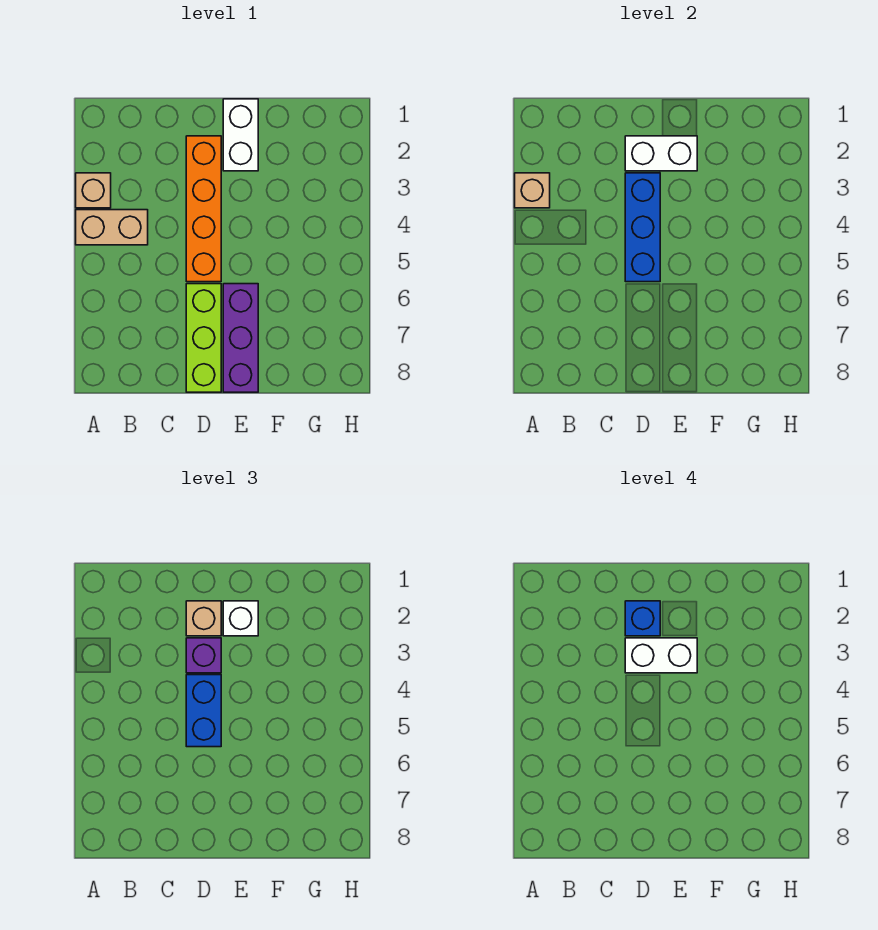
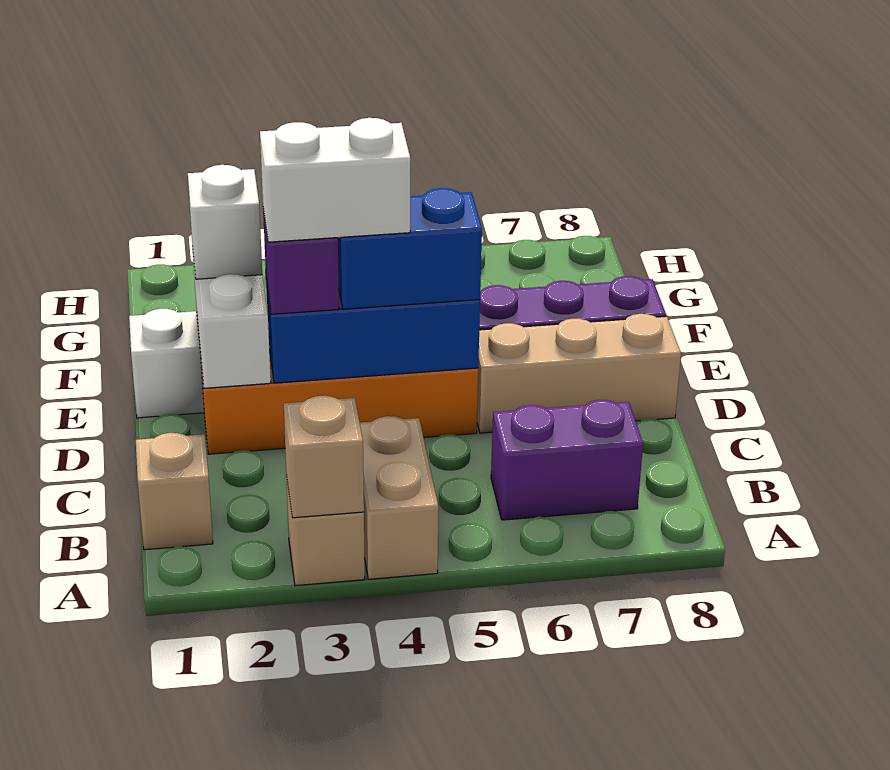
none -> purple brick B6:B7 level 1
tan brick D2 level 3 -> tan brick B1 level 1
blue brick D2 level 4 -> none
white brick D3:E3 level 4 -> white brick D3:D4 level 4
lime brick D6:D8 level 1 -> tan brick D6:D8 level 1

